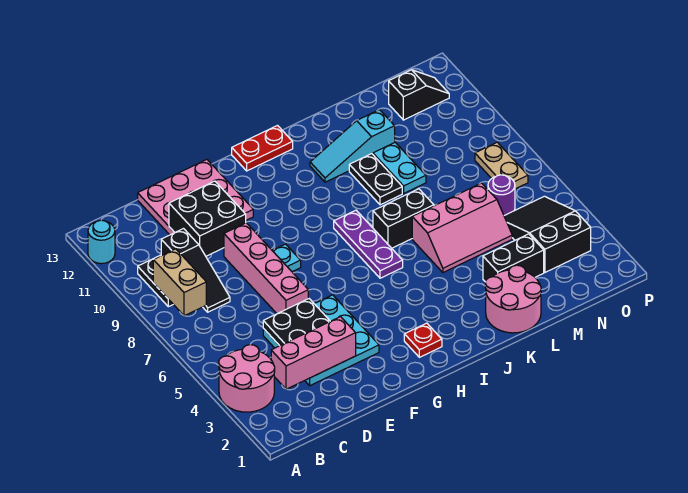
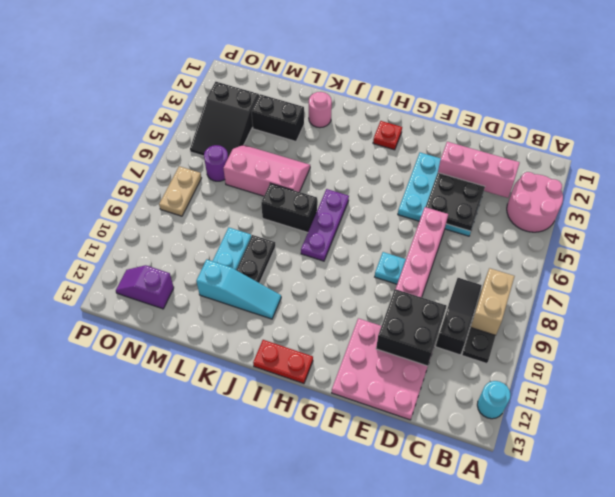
pink round brick K1:L2 level 1 -> pink round brick K2 level 1
black slope N12:O12 level 1 top N -> purple slope N12:O12 level 1 top N

